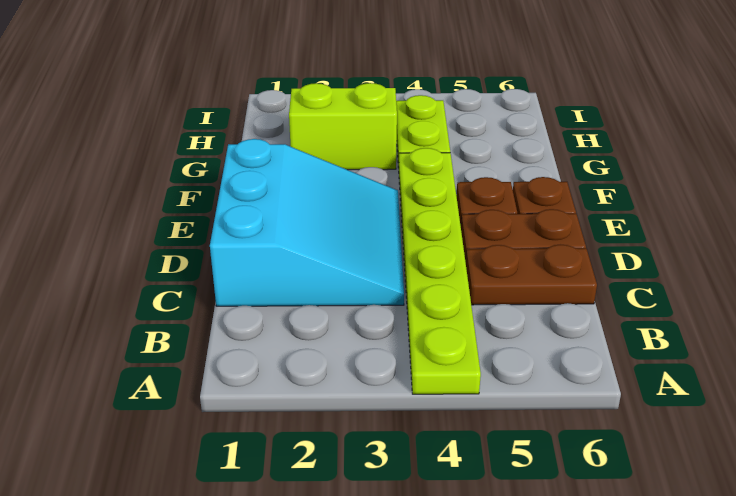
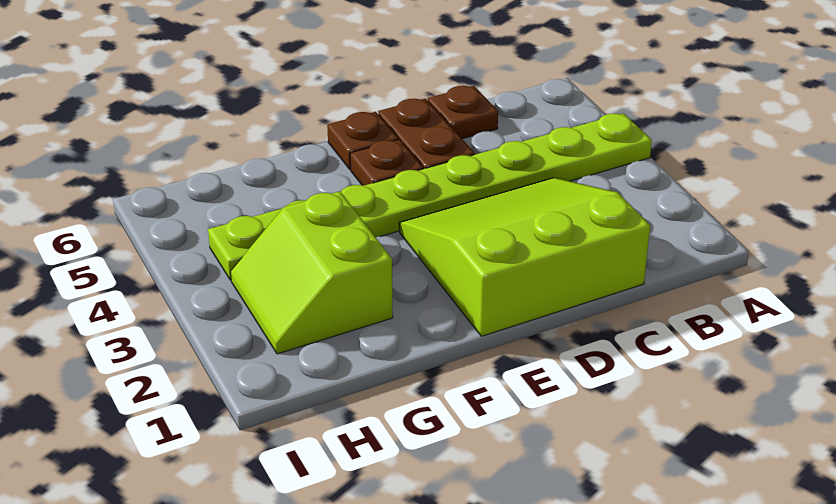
cyan slope C1:E3 level 1 top 1 -> lime slope C1:E3 level 1 top 1
brown plate C5:C6 level 1 -> brown plate C6 level 1

